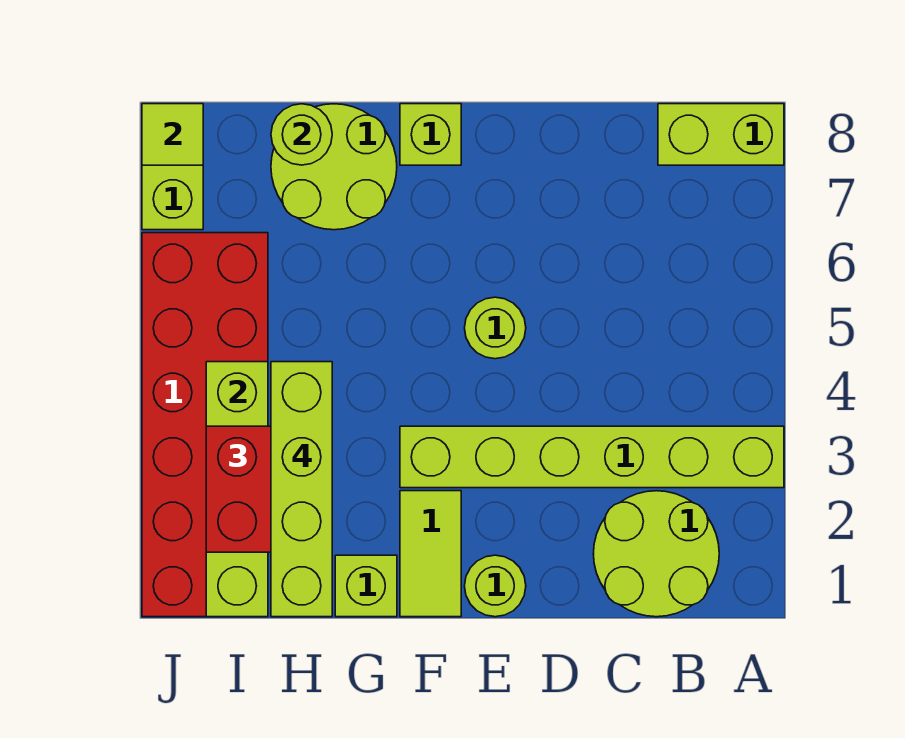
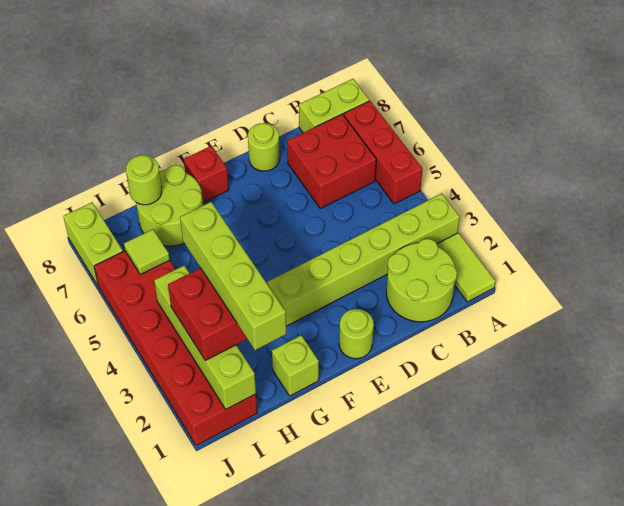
none -> red brick A5:A7 level 1
none -> red brick B6:C7 level 1
lime round brick E5 level 1 -> lime round brick D8 level 1
lime tile F1:F2 level 1 -> lime tile A1:A2 level 1
lime brick F8 level 1 -> red brick F8 level 1
lime tile J8 level 2 -> lime tile I6 level 2

